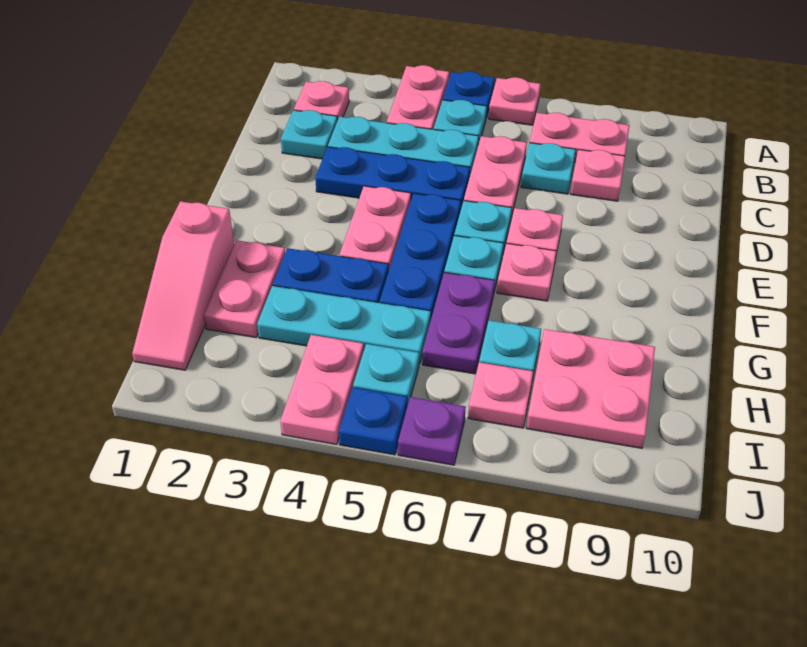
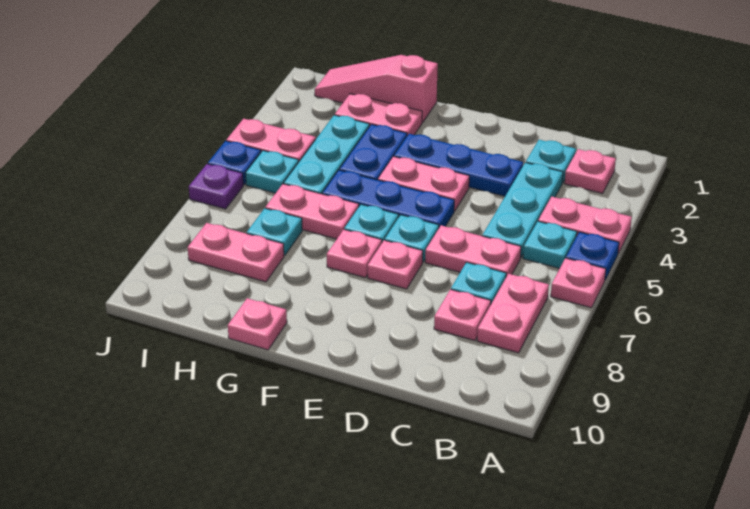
blue plate D3:D5 level 1 -> blue plate D3:F3 level 1
purple plate G6:H6 level 1 -> pink plate G6:H6 level 1
pink plate H8:I9 level 1 -> pink plate H8:I8 level 1
pink plate I7 level 1 -> pink plate G10 level 1

